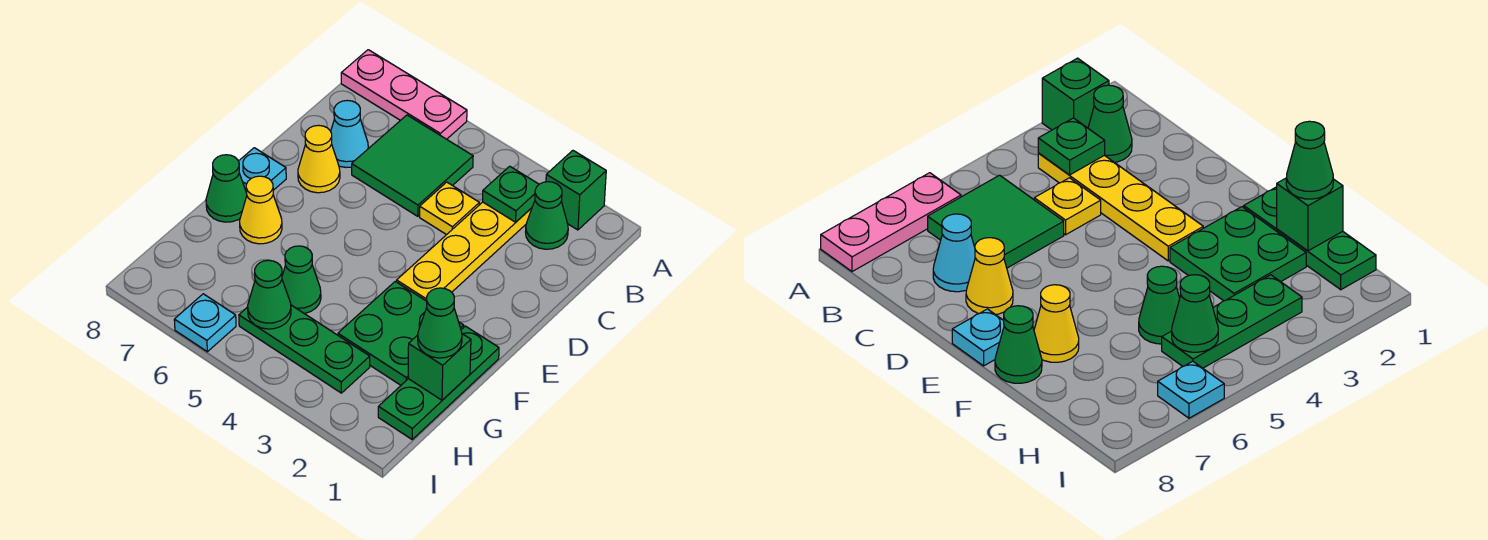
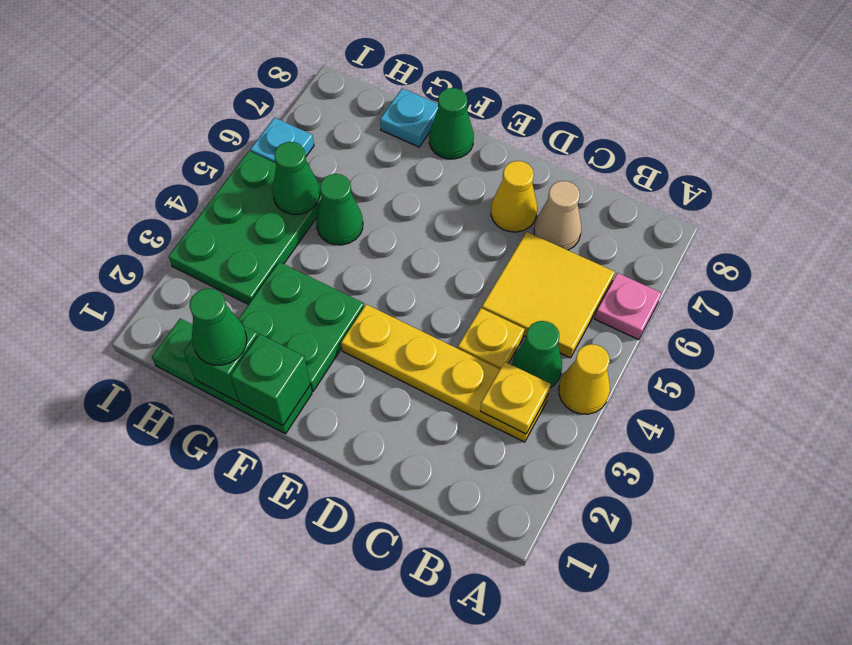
green brick A2 level 1 -> green brick F1 level 2
pink plate A6:A8 level 1 -> pink plate A6 level 1
green cone B2 level 1 -> green cone B4 level 1
green plate B3 level 2 -> yellow plate B3 level 2
green tile B5:C6 level 1 -> yellow tile B5:C6 level 1
cyan cone C7 level 1 -> tan cone C7 level 1
cyan plate E8 level 1 -> cyan plate G8 level 1
yellow cone F7 level 1 -> yellow cone A4 level 1
green plate H3:H5 level 1 -> green plate H3:I5 level 1

